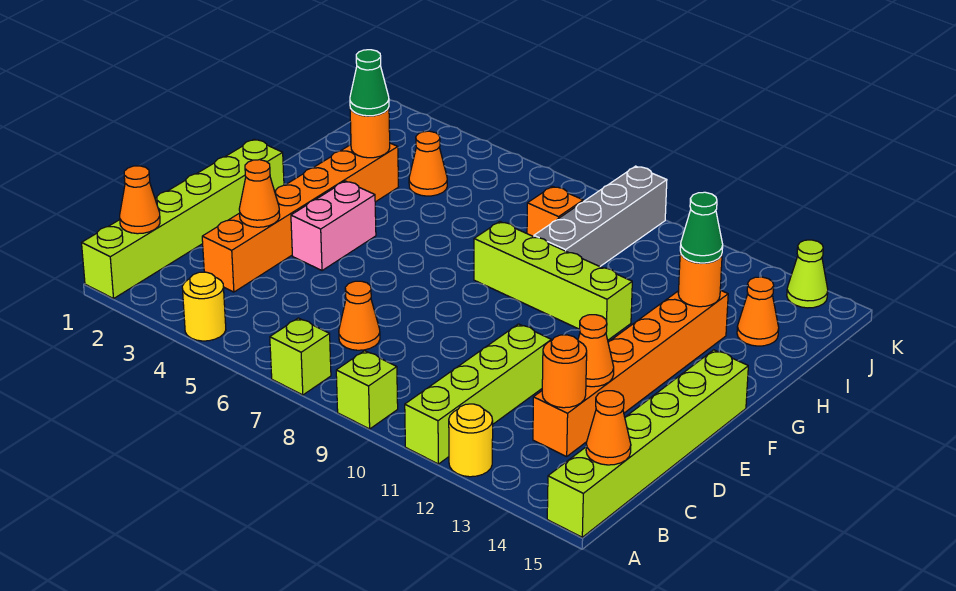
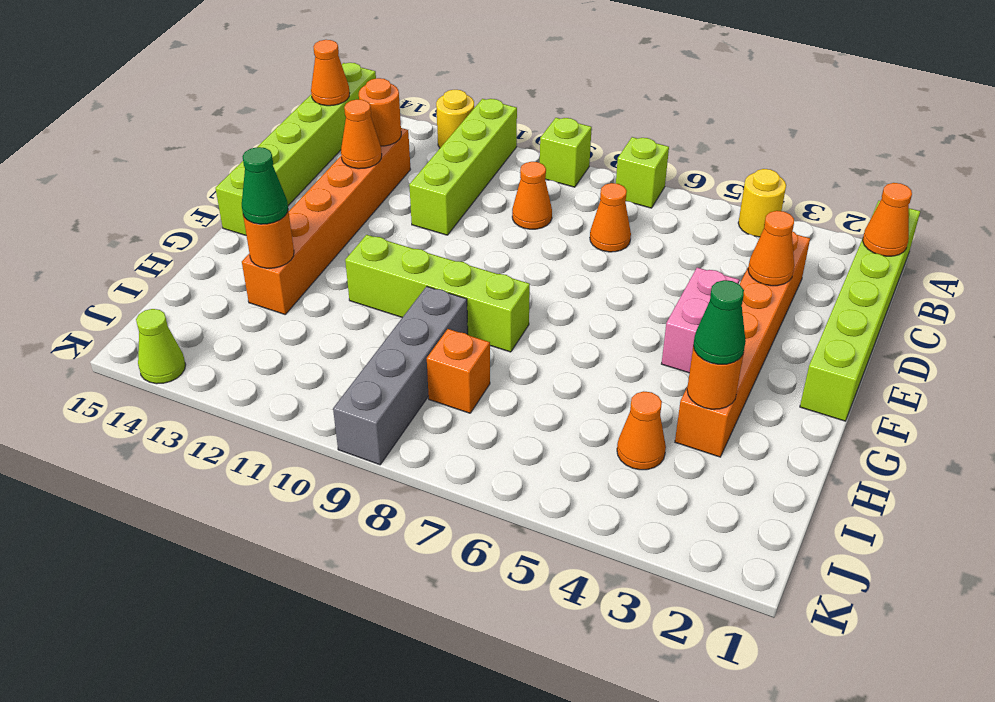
orange cone I14 level 1 -> orange cone C9 level 1

